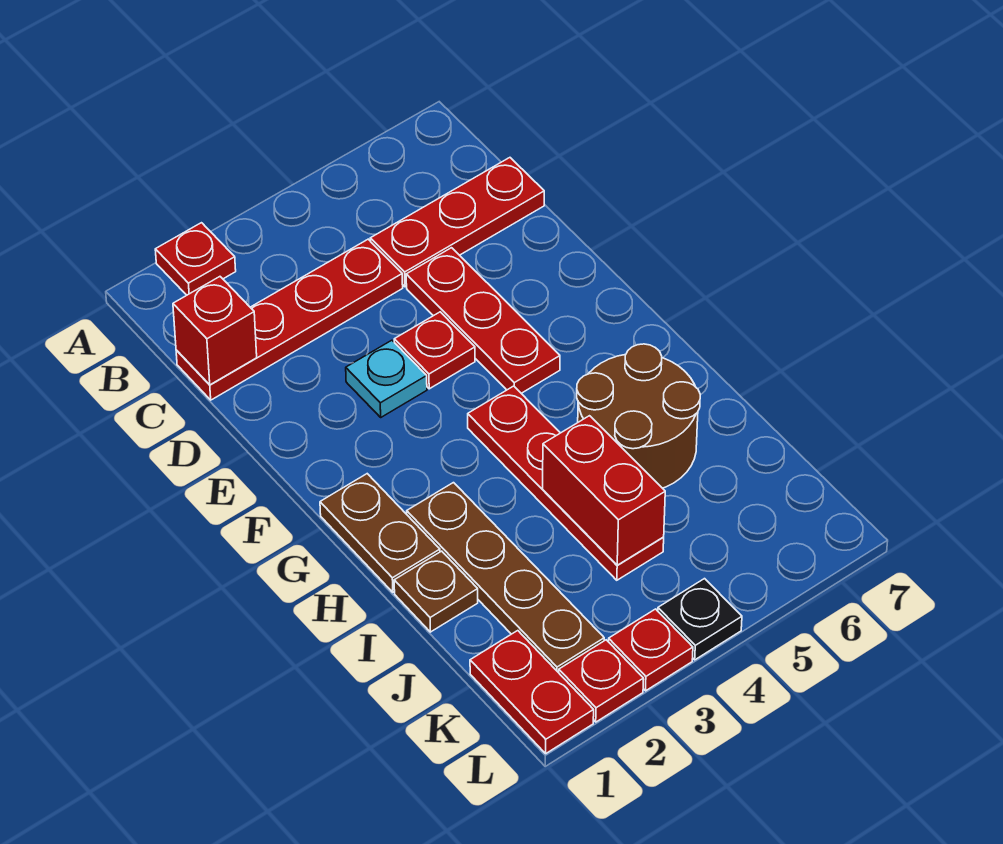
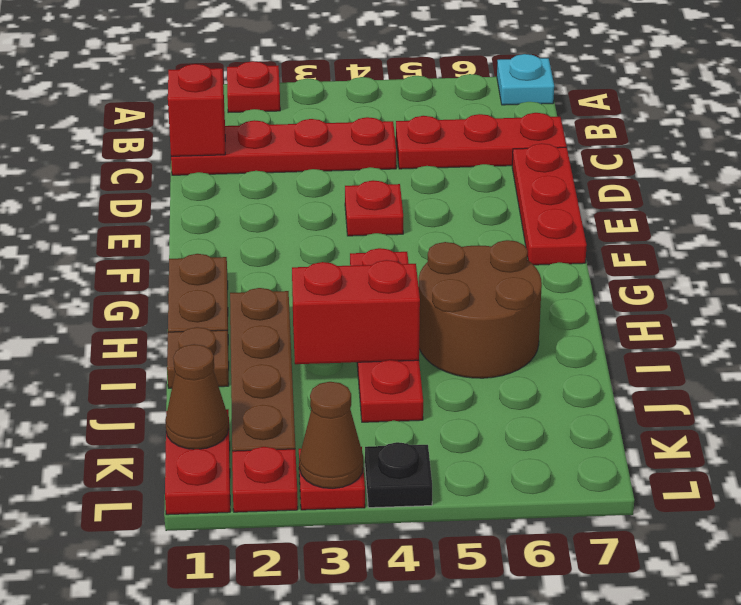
red plate D5:F5 level 1 -> red plate D7:F7 level 1
cyan plate E3 level 1 -> cyan plate A7 level 1
red brick I4:J4 level 2 -> red brick I3:I4 level 2
none -> brown cone K1 level 2
none -> brown cone L3 level 2

